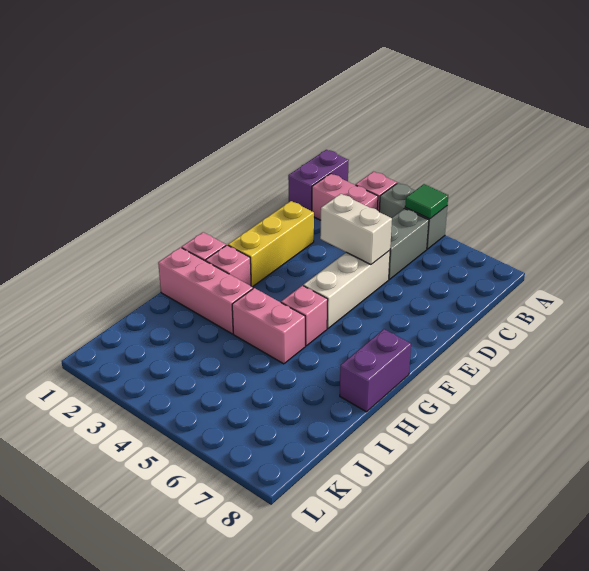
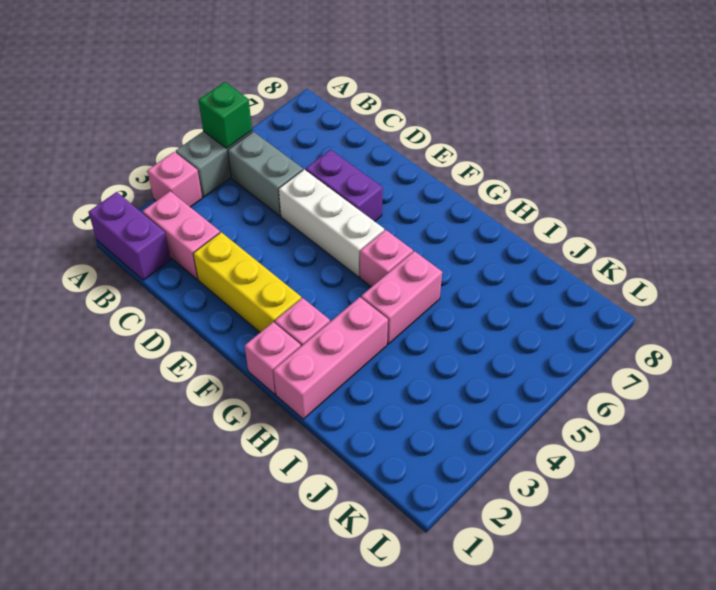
green tile A5 level 2 -> green brick A5 level 2
pink brick B2:B3 level 1 -> pink brick B2:C2 level 1
white brick D4:D5 level 2 -> none
purple brick G8:H8 level 1 -> purple brick D6:E6 level 1

